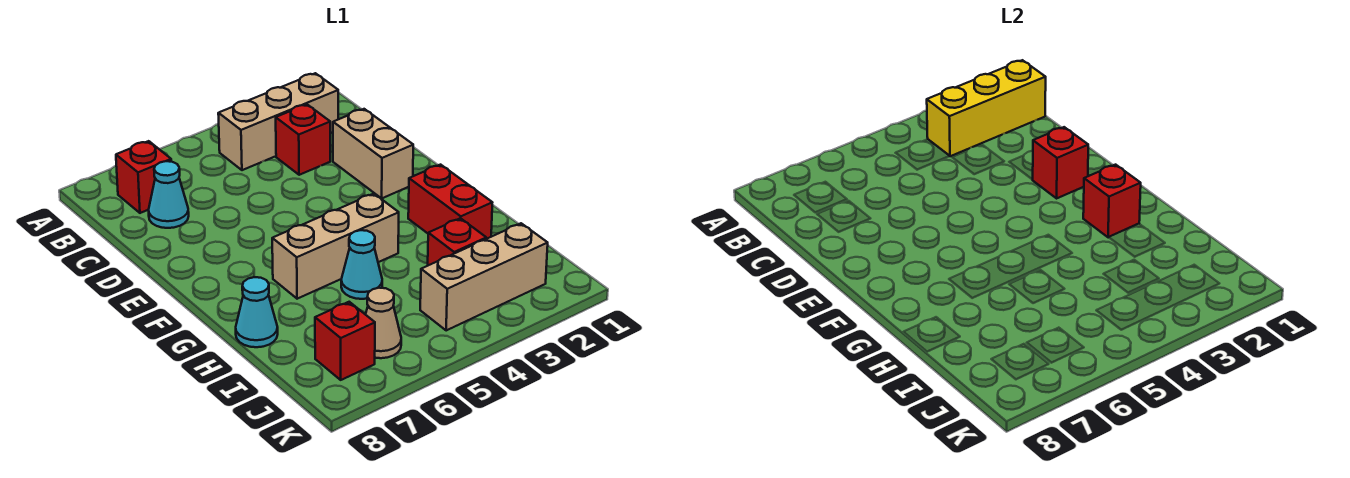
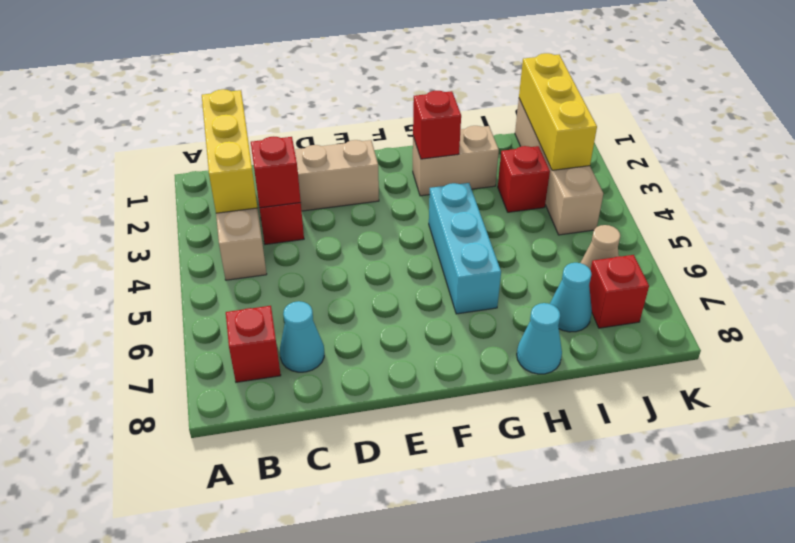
red brick E2 level 2 -> red brick C3 level 2
red brick G2:H2 level 1 -> tan brick G2:H2 level 1
tan brick G4:G6 level 1 -> cyan brick G4:G6 level 1
cyan cone H5 level 1 -> cyan cone I7 level 1
none -> yellow brick J1:J3 level 2
tan brick J2:J4 level 1 -> tan brick J1:J4 level 1

